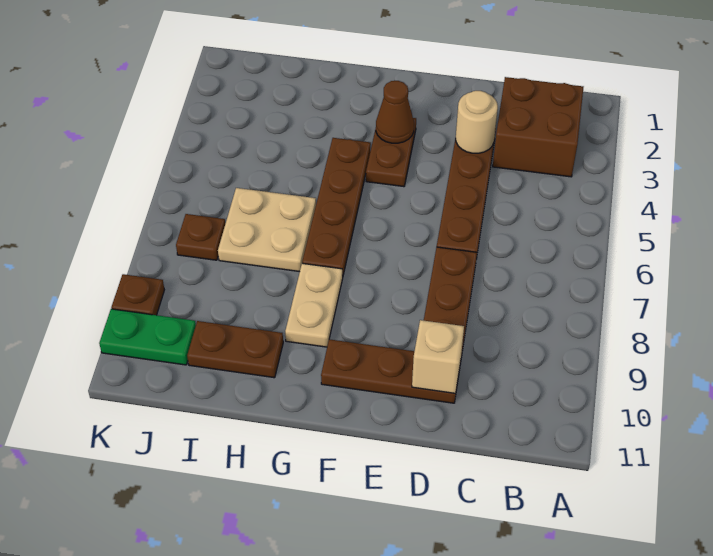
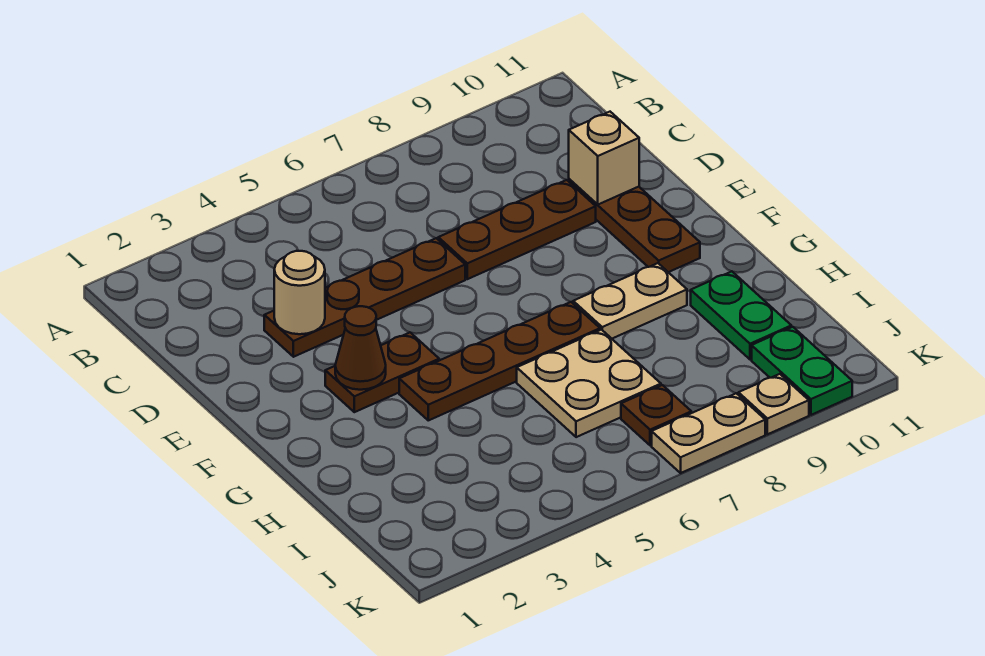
brown brick B2:C3 level 1 -> none
brown plate H10:I10 level 1 -> green plate H10:I10 level 1
none -> tan plate K7:K8 level 1
brown plate K9 level 1 -> tan plate K9 level 1

